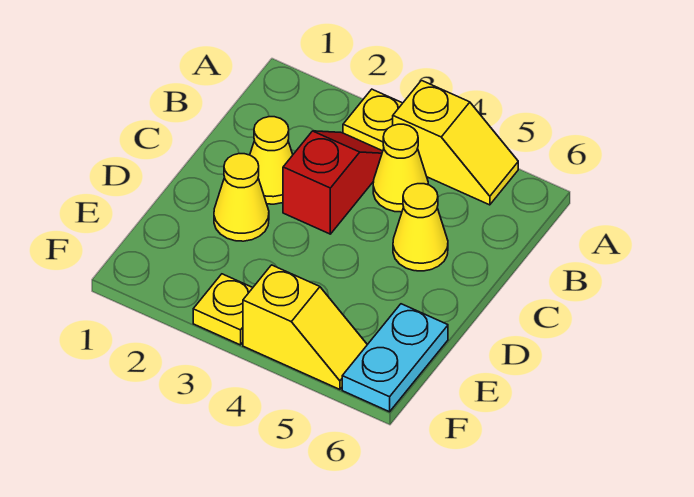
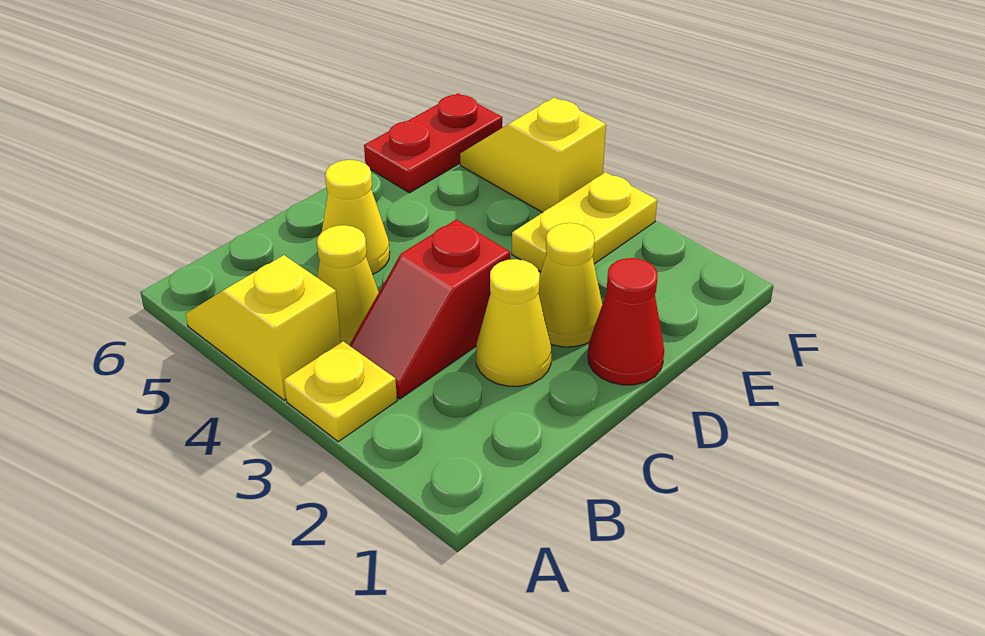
none -> red cone D1 level 1
cyan plate E6:F6 level 1 -> red plate E6:F6 level 1
yellow plate F3 level 1 -> yellow plate E3:F3 level 1

